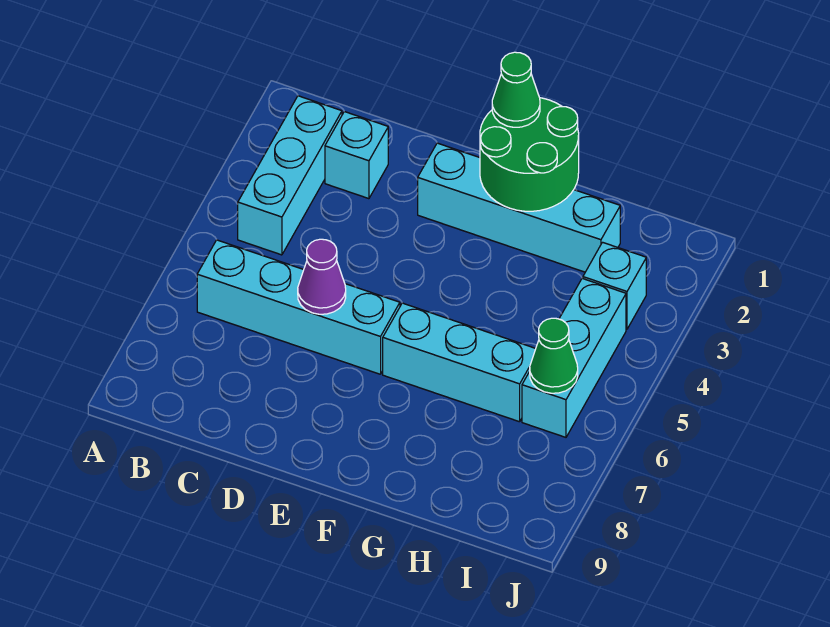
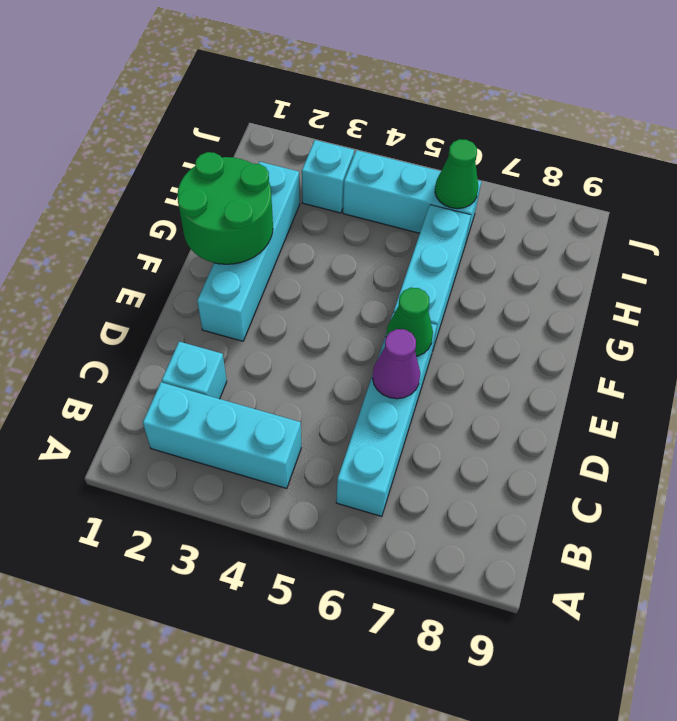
green cone F1 level 3 -> green cone E6 level 2

